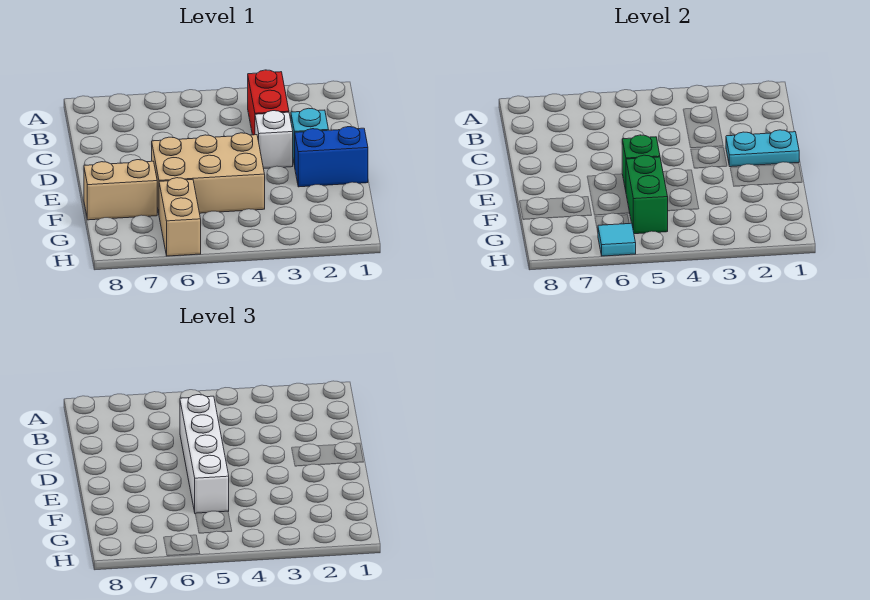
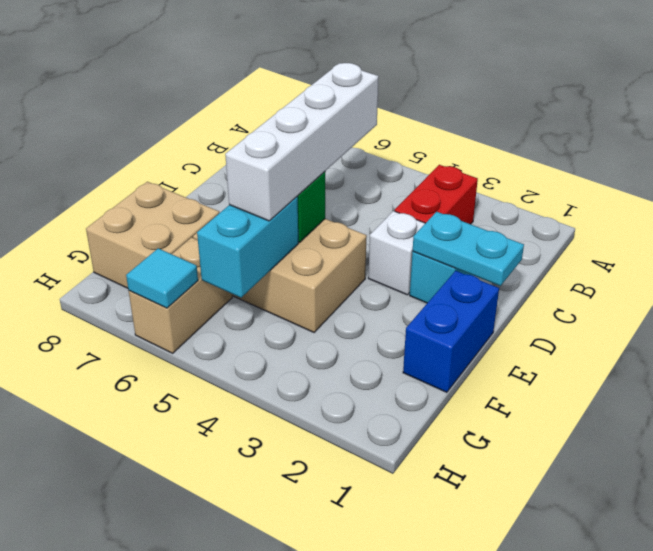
blue brick E1:E2 level 1 -> blue brick E1:F1 level 1
green brick F5:G5 level 2 -> cyan brick F5:G5 level 2
tan brick F7:F8 level 1 -> tan brick F7:G8 level 1

